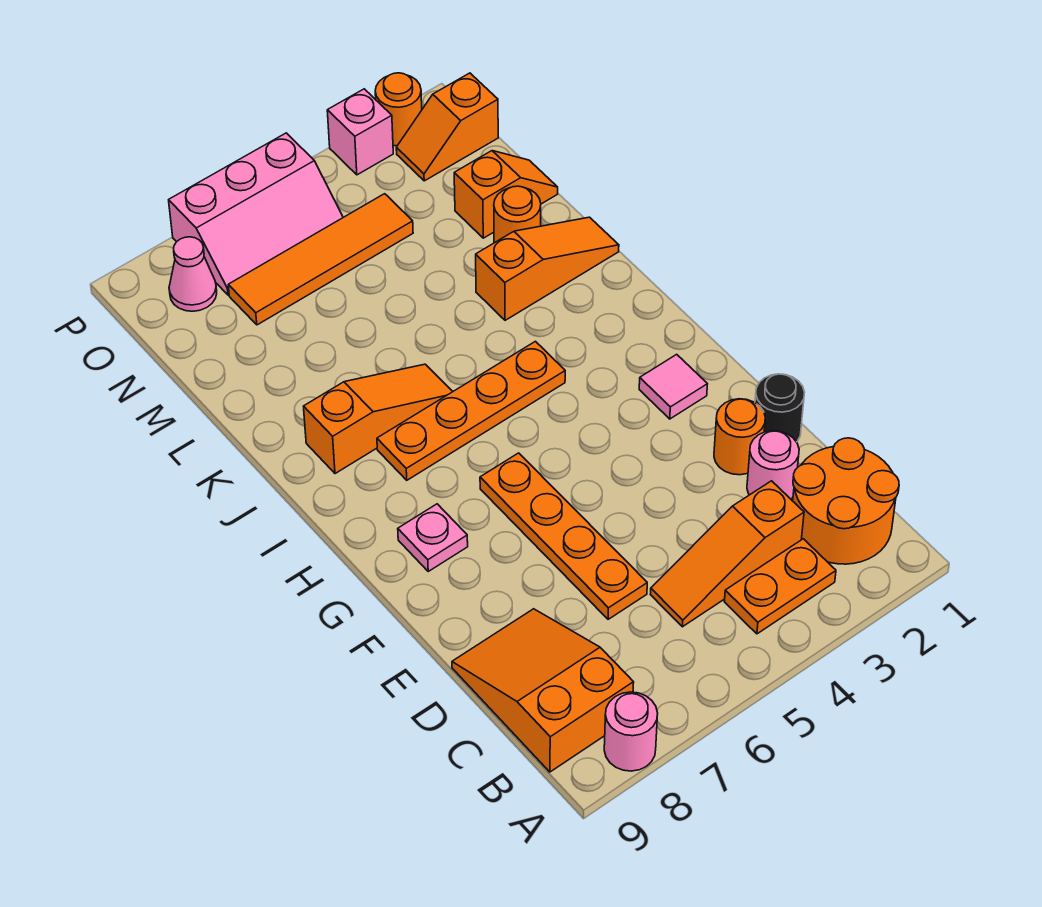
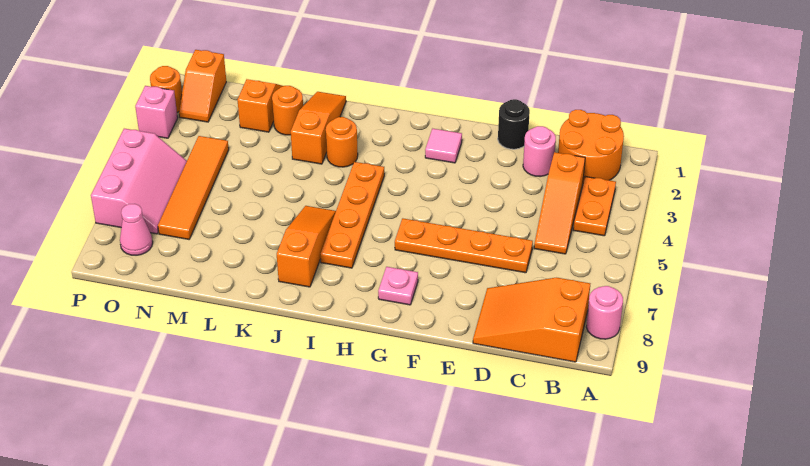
orange round brick E2 level 1 -> orange round brick J3 level 1

